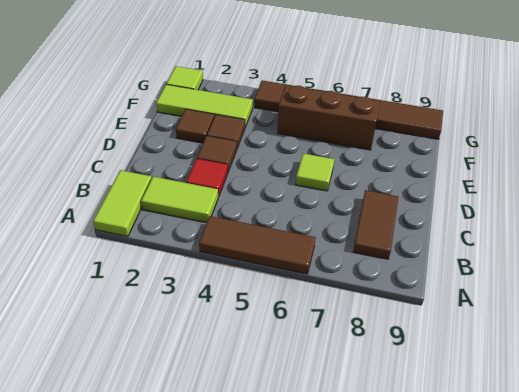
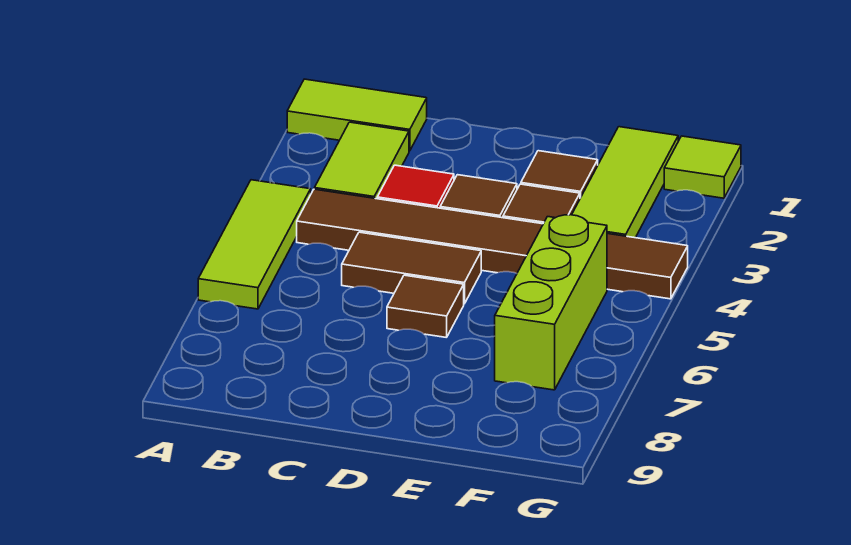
brown tile A4:A6 level 1 -> lime tile A4:A6 level 1
brown tile B8:C8 level 1 -> brown tile C5:D5 level 1
lime tile D6 level 1 -> brown tile D6 level 1
brown brick F5:F7 level 1 -> lime brick F5:F7 level 1
brown tile G4:G9 level 1 -> brown tile B4:G4 level 1

